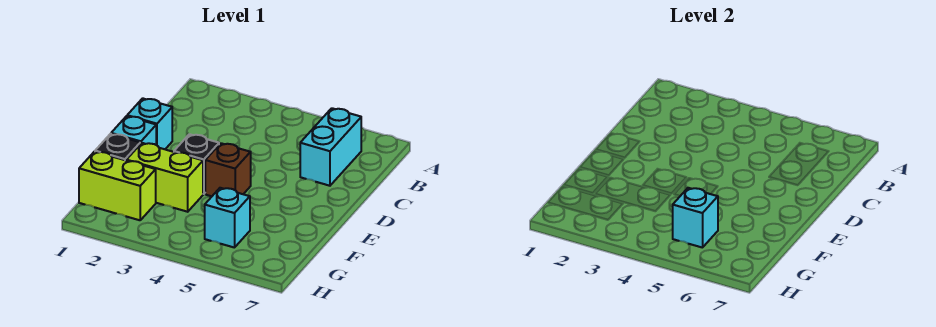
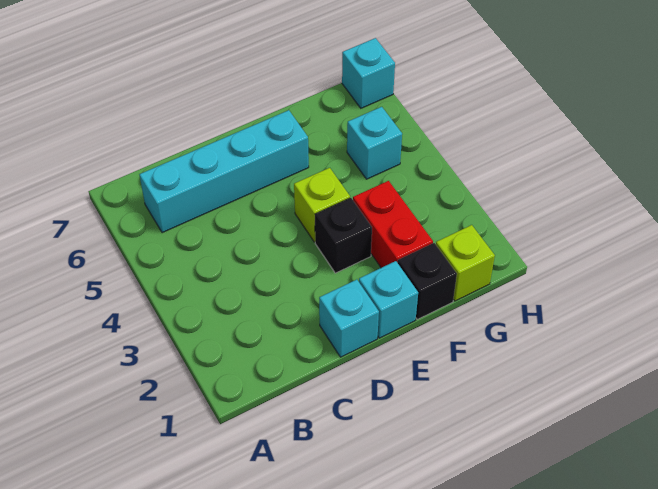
cyan brick B6:C6 level 1 -> cyan brick B6:E6 level 1
brown brick E4 level 1 -> lime brick E4 level 1
lime brick F2:F3 level 1 -> red brick F2:F3 level 1
lime brick G1:G2 level 1 -> lime brick G1 level 1
cyan brick G5 level 2 -> cyan brick H7 level 1

